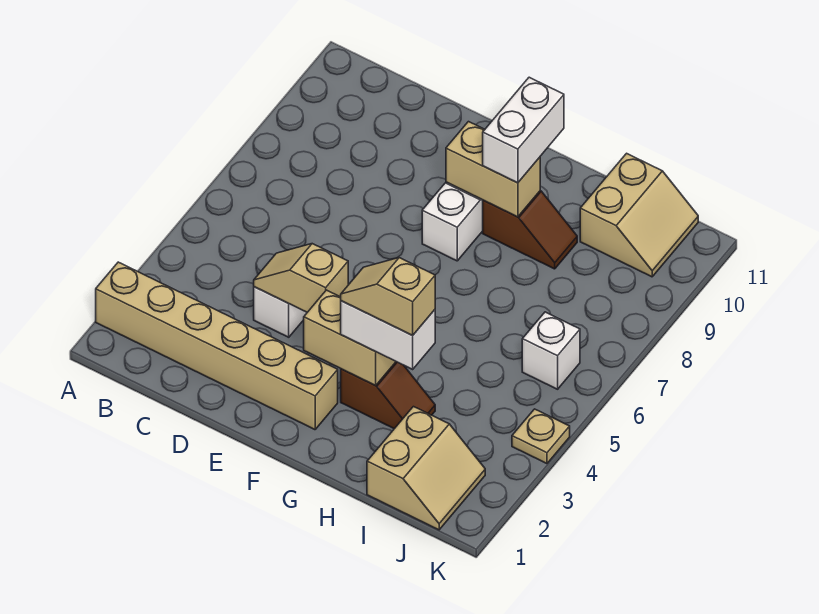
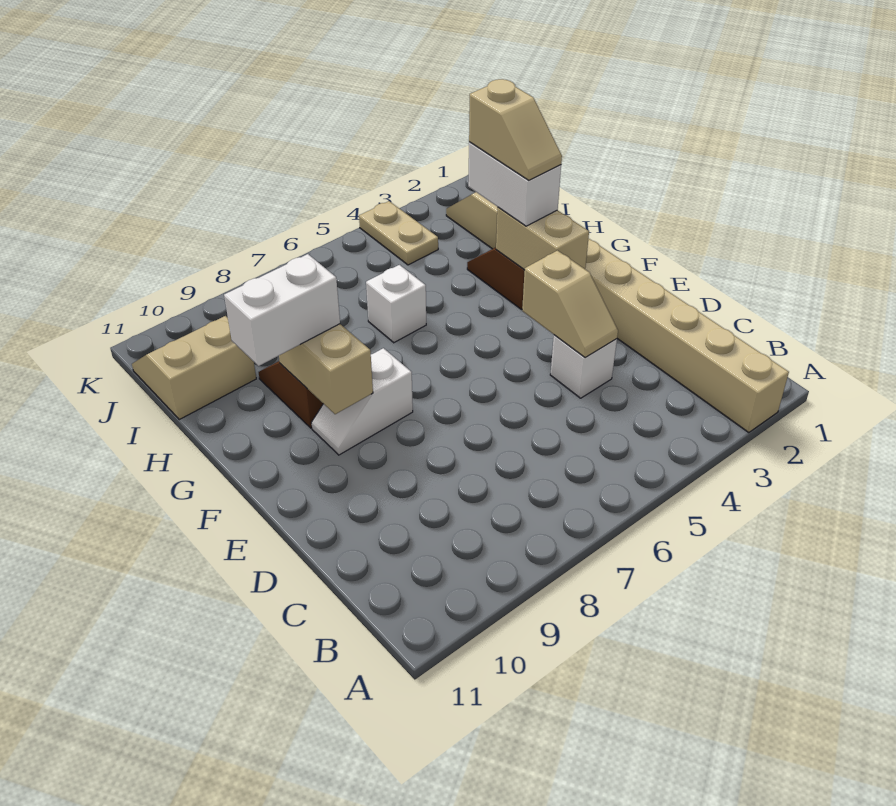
white brick J6 level 1 -> white brick H6 level 1
tan plate K4 level 1 -> tan plate J4:K4 level 1

